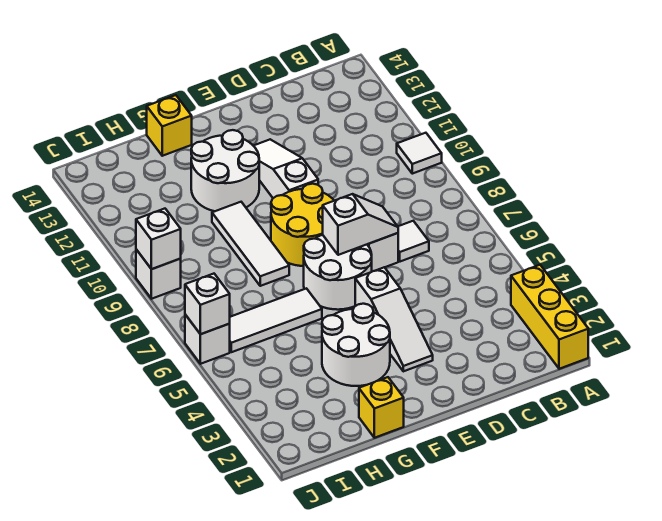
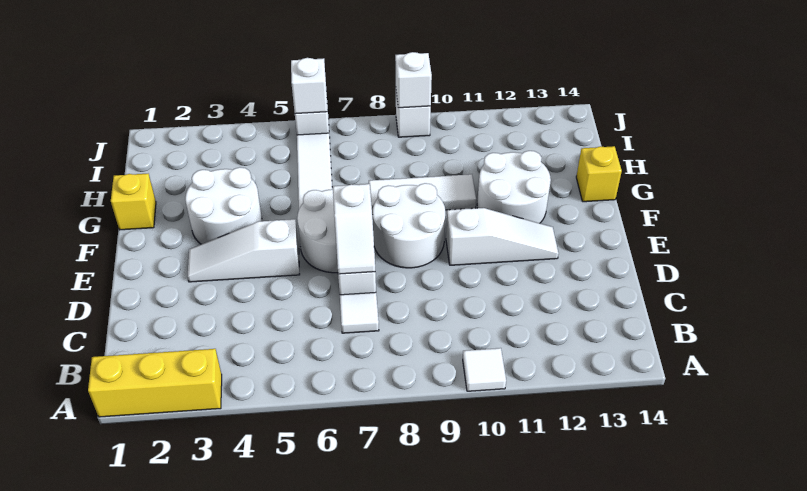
yellow round brick E8:F9 level 1 -> white round brick E8:F9 level 1

